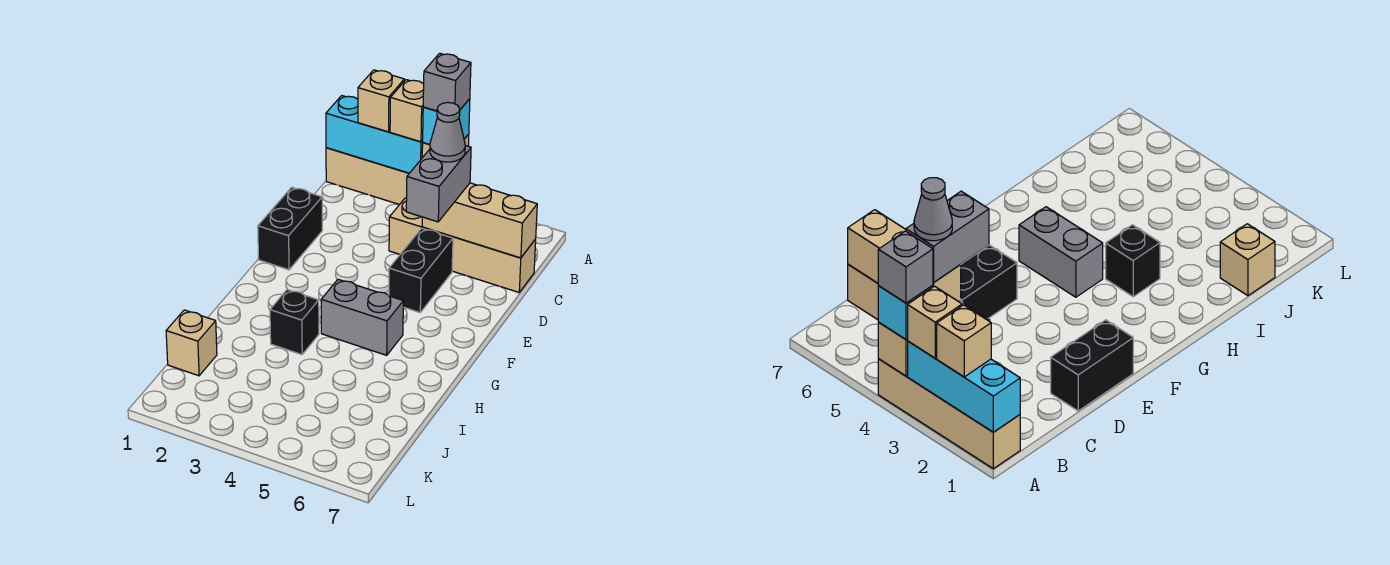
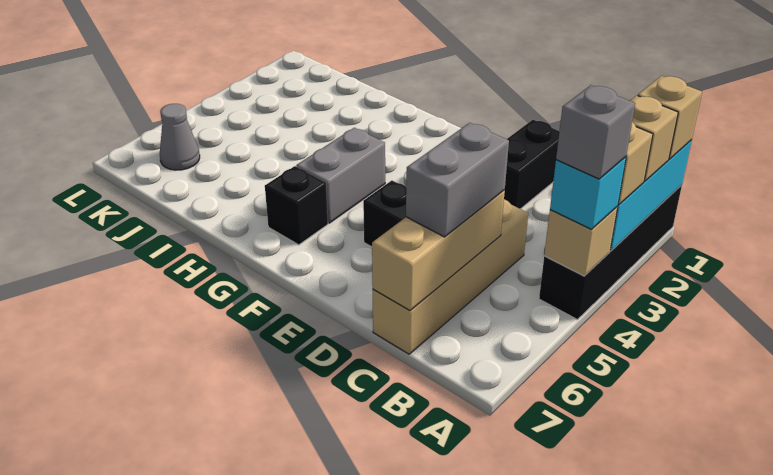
tan brick A1:A4 level 1 -> black brick A1:A4 level 1
grey brick C5:D5 level 3 -> grey brick C5:C6 level 3
grey cone C5 level 4 -> grey cone K6 level 1
black brick D1:E1 level 1 -> black brick D1:D2 level 1
black brick H3 level 1 -> black brick G6 level 1
tan brick J1 level 1 -> tan brick A1 level 3

